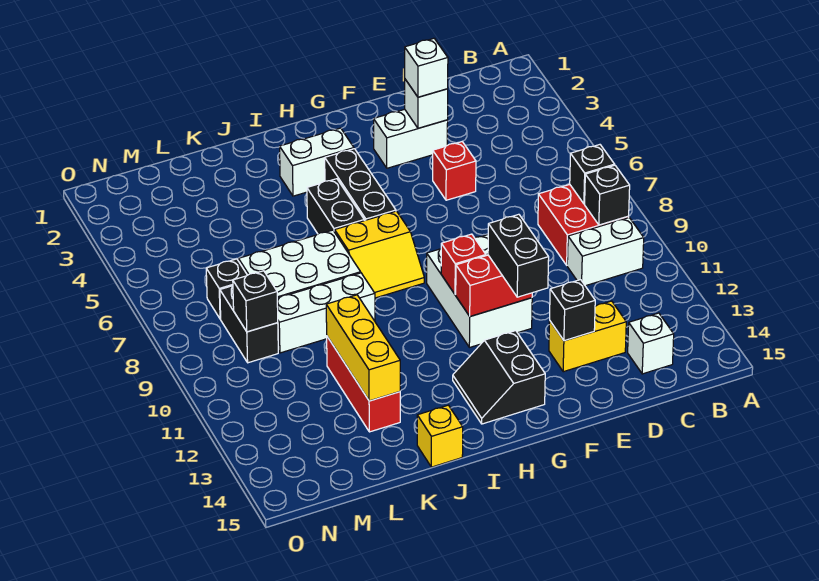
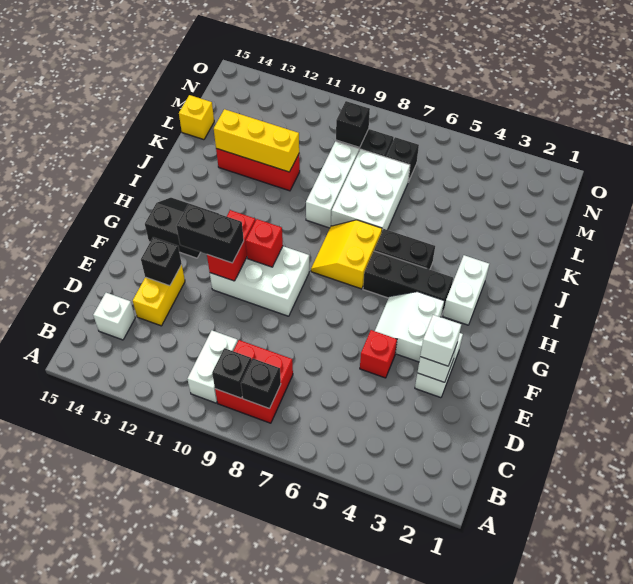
none -> white slope F4:G5 level 1 top 4
yellow brick J15 level 1 -> yellow brick L15 level 1

